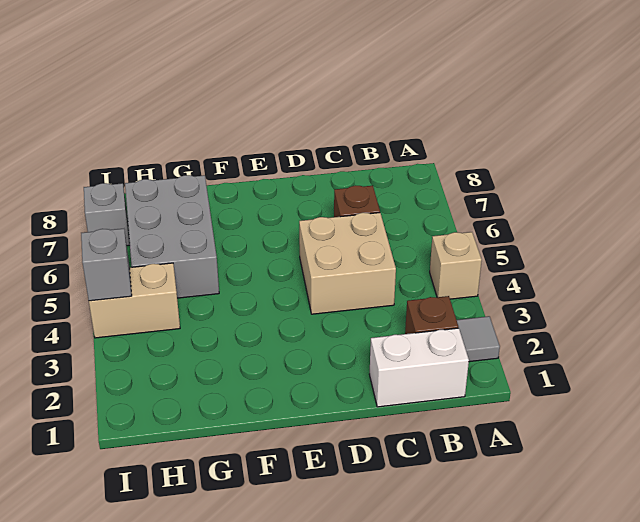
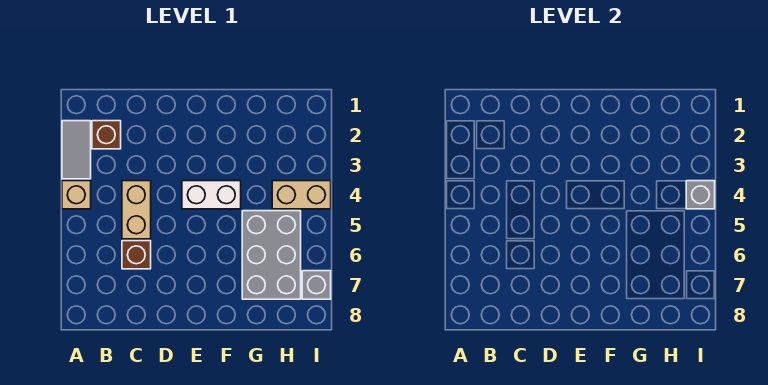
grey tile A2 level 1 -> grey tile A2:A3 level 1
white brick B1:C1 level 1 -> white brick E4:F4 level 1
tan brick C4:D5 level 1 -> tan brick C4:C5 level 1

